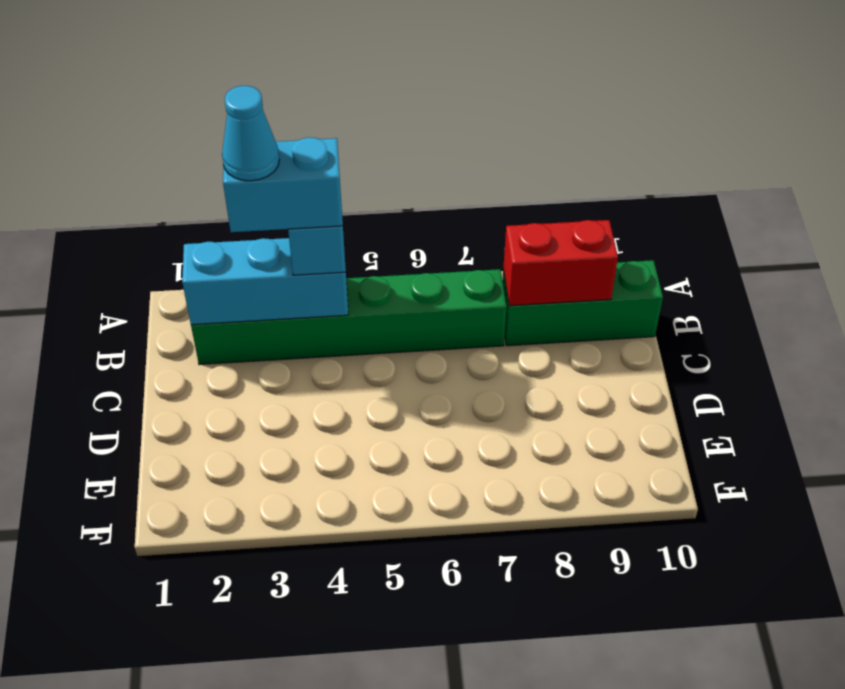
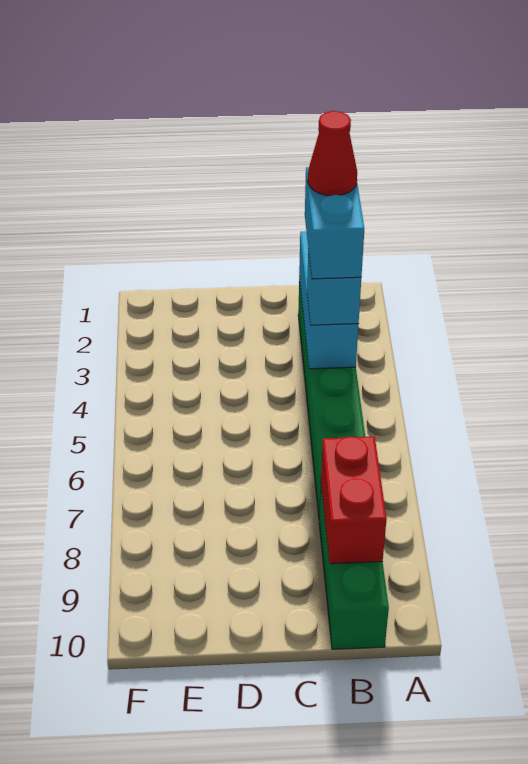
cyan cone B3 level 5 -> red cone B3 level 5

